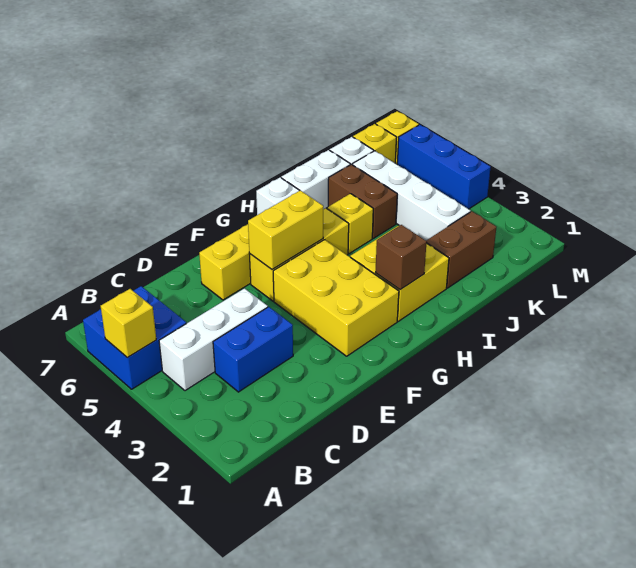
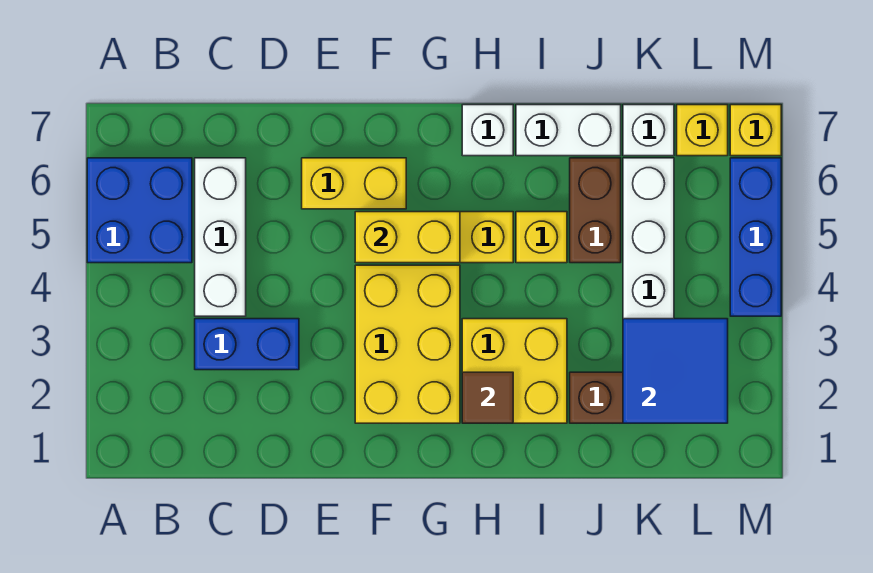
yellow brick A5 level 2 -> none
white brick B4:D4 level 1 -> white brick C4:C6 level 1
brown brick H2 level 2 -> brown tile H2 level 2
none -> blue tile K2:L3 level 2

